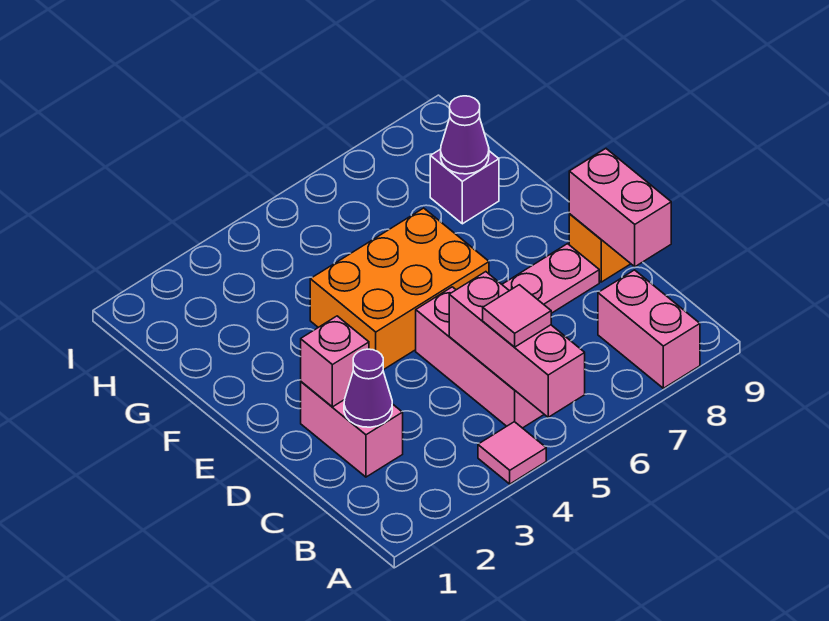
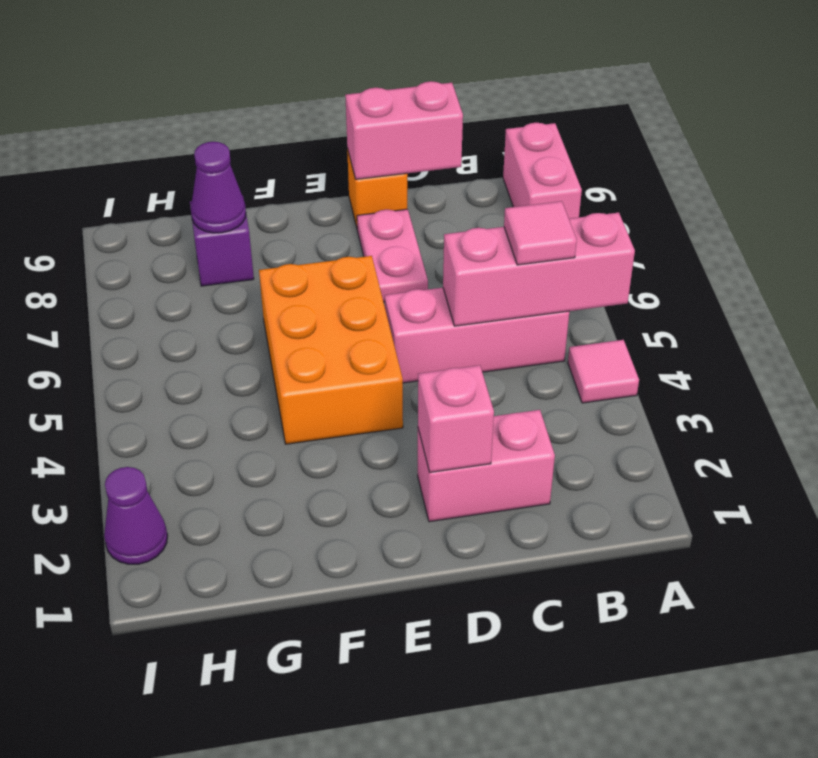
pink brick A8:B8 level 1 -> pink brick A8:A9 level 1
purple cone C2 level 2 -> purple cone I2 level 1

